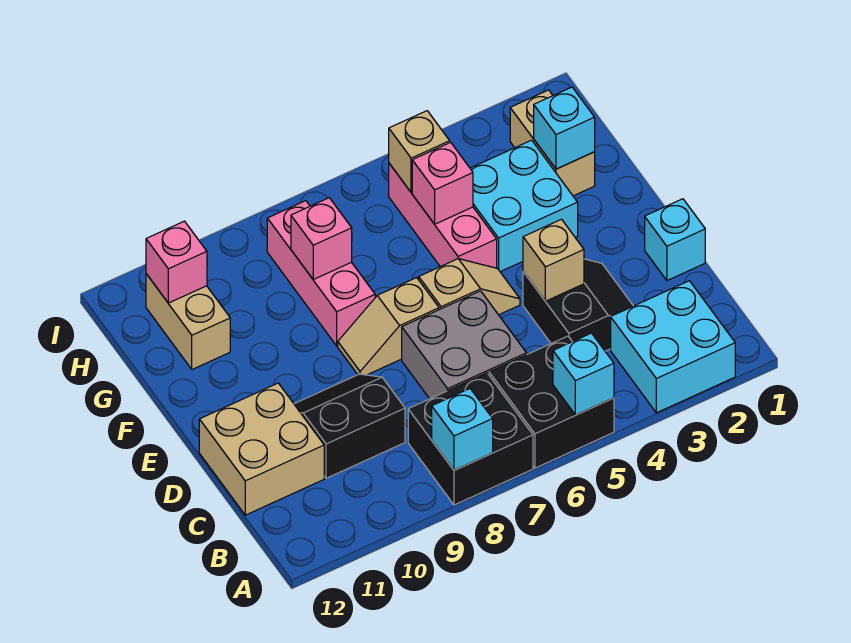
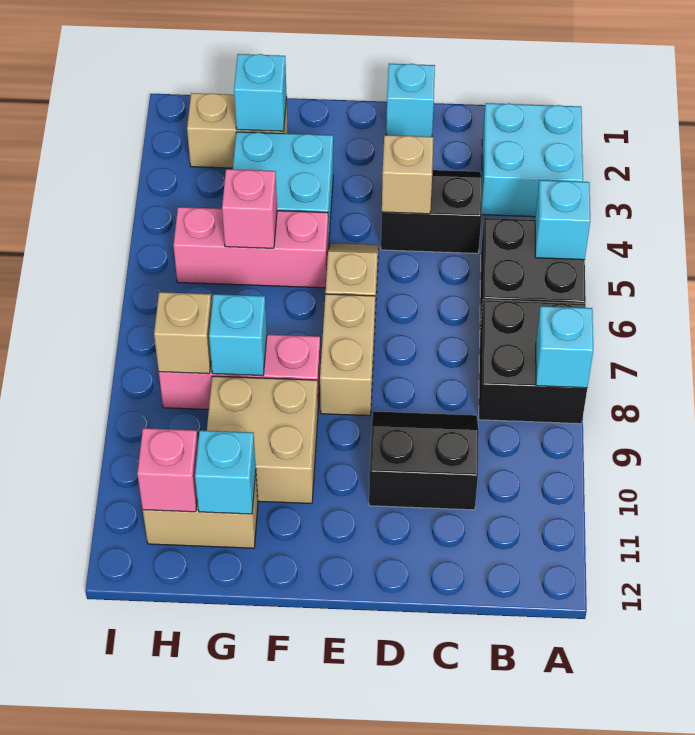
grey brick C6:D7 level 1 -> none
black slope C9:D10 level 1 top C -> black slope C9:D10 level 1 top 10
tan brick C11:D12 level 1 -> tan brick F9:G10 level 1
tan slope E7:E8 level 1 top 7 -> tan brick E7:E8 level 1
pink brick G8 level 2 -> cyan brick G8 level 2
none -> cyan brick G11 level 2
tan brick H5 level 2 -> tan brick H8 level 2

